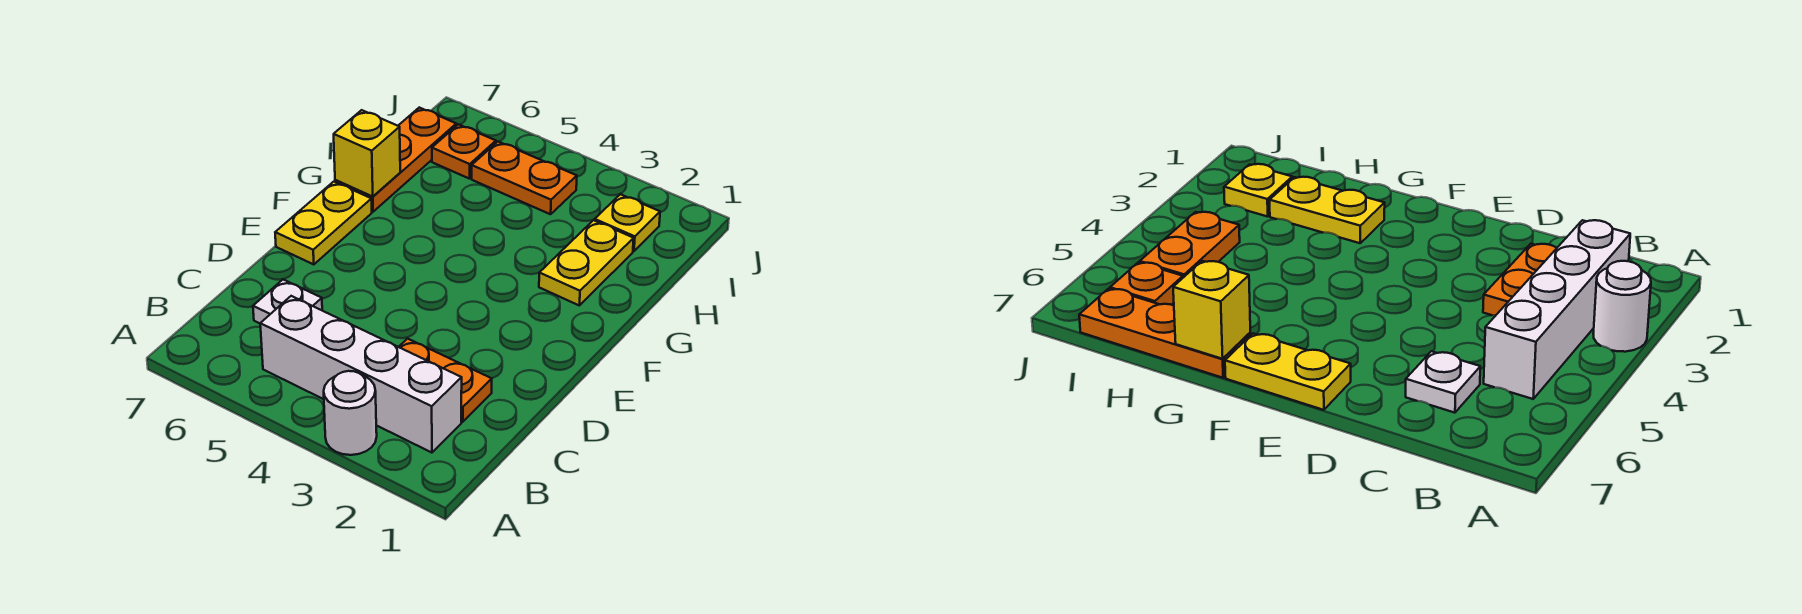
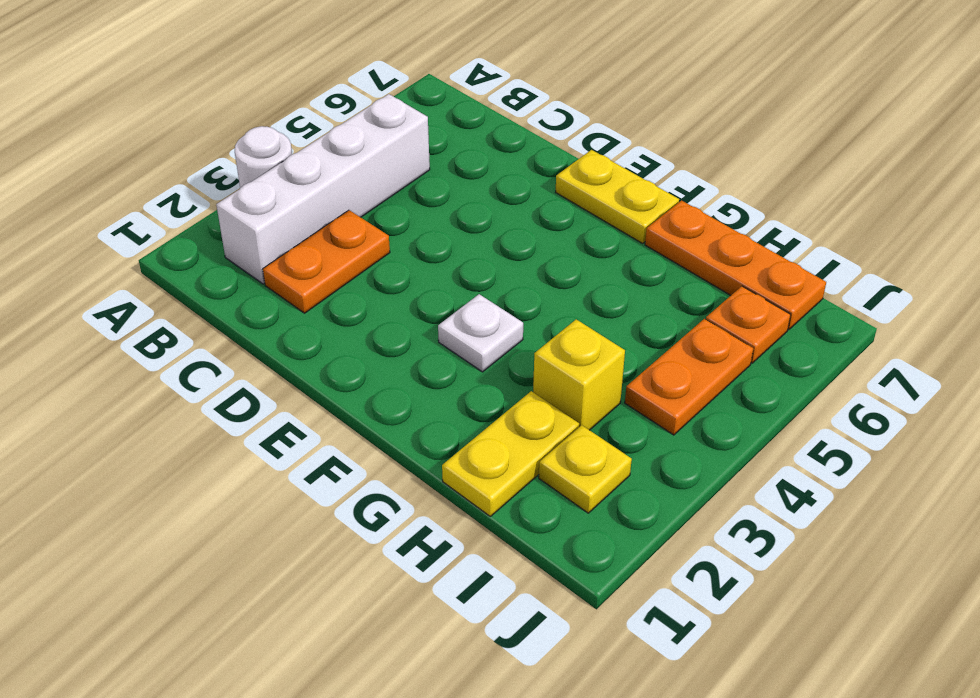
white plate C6 level 1 -> white plate F3 level 1
yellow plate G2:H2 level 1 -> yellow plate H1:H2 level 1
yellow brick G7 level 2 -> yellow brick H3 level 1

